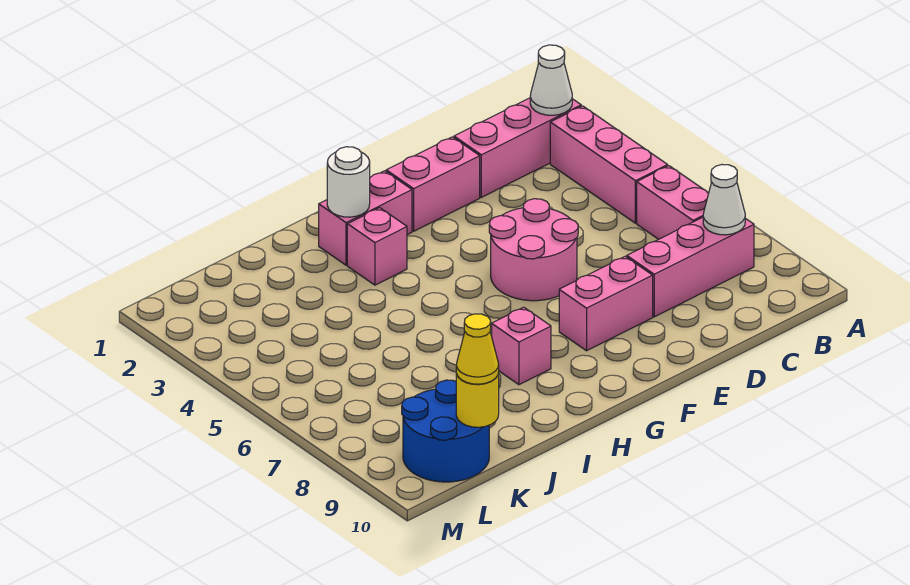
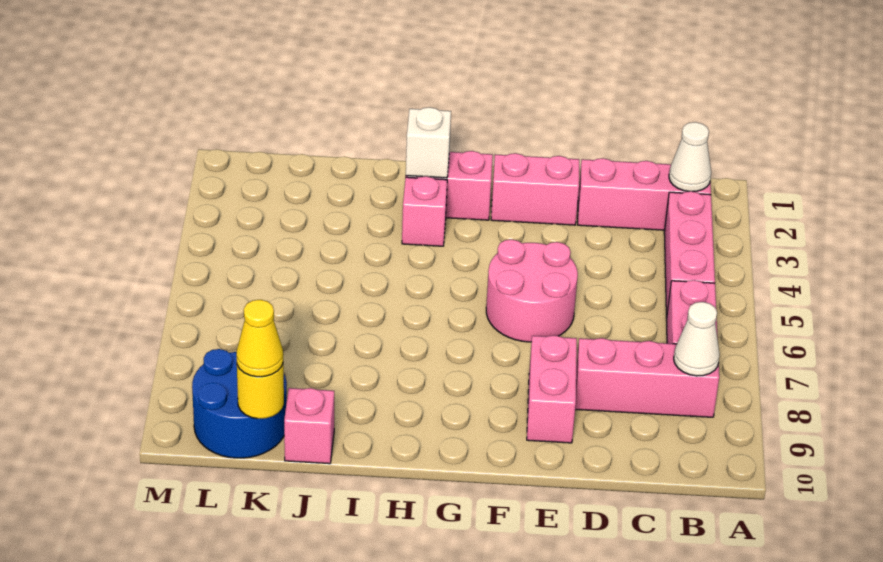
pink brick E8:F8 level 1 -> pink brick E8:E9 level 1
white round brick H2 level 2 -> white brick H2 level 2
pink brick H8 level 1 -> pink brick J10 level 1

